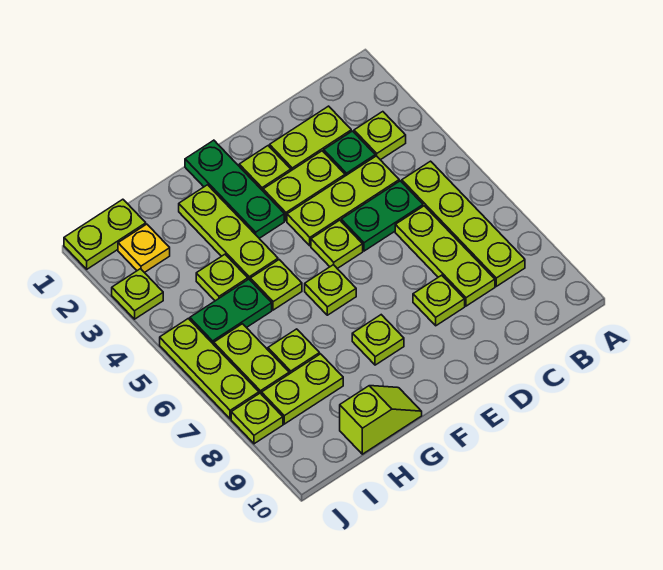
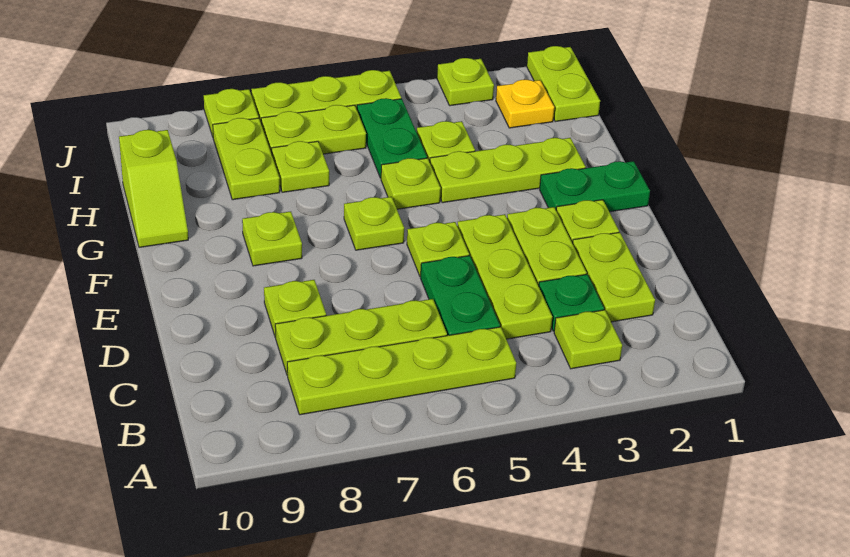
green plate F1:F3 level 1 -> green plate F1:F2 level 1

